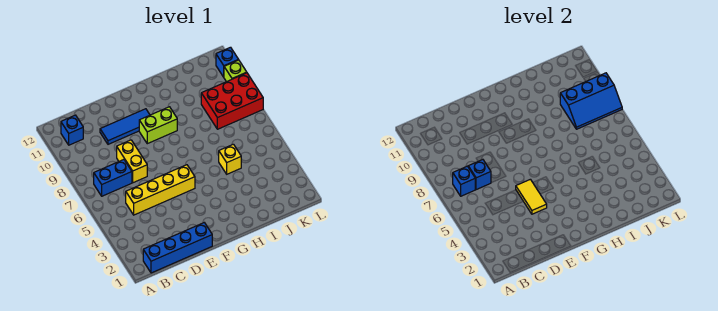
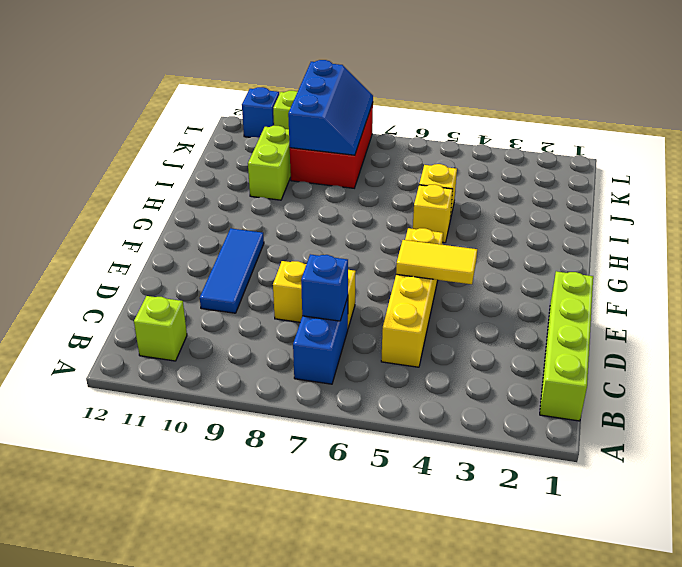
blue brick B1:E1 level 1 -> lime brick B1:E1 level 1
blue brick B7 level 2 -> none
blue brick B11 level 1 -> lime brick B11 level 1
lime brick F9:G9 level 1 -> lime brick I10:J10 level 1
none -> yellow brick H5 level 1

